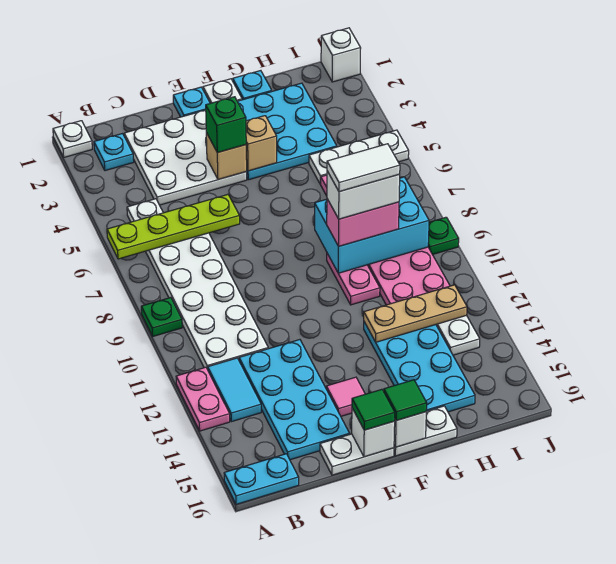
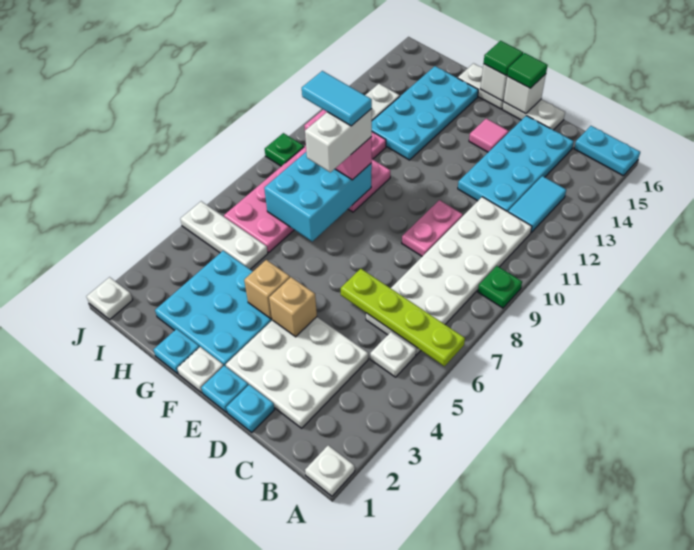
pink plate A12:A13 level 1 -> pink plate D9:D10 level 1
cyan plate B2 level 1 -> cyan plate D1 level 1
green brick E4 level 3 -> none
cyan brick G8:I9 level 2 -> cyan brick G7:H9 level 2
white brick G9:H9 level 4 -> white brick G8:G9 level 4
white tile G9:H9 level 5 -> cyan tile G9:H9 level 5
tan plate G12:I12 level 2 -> none
white brick J1 level 1 -> white plate J1 level 1

